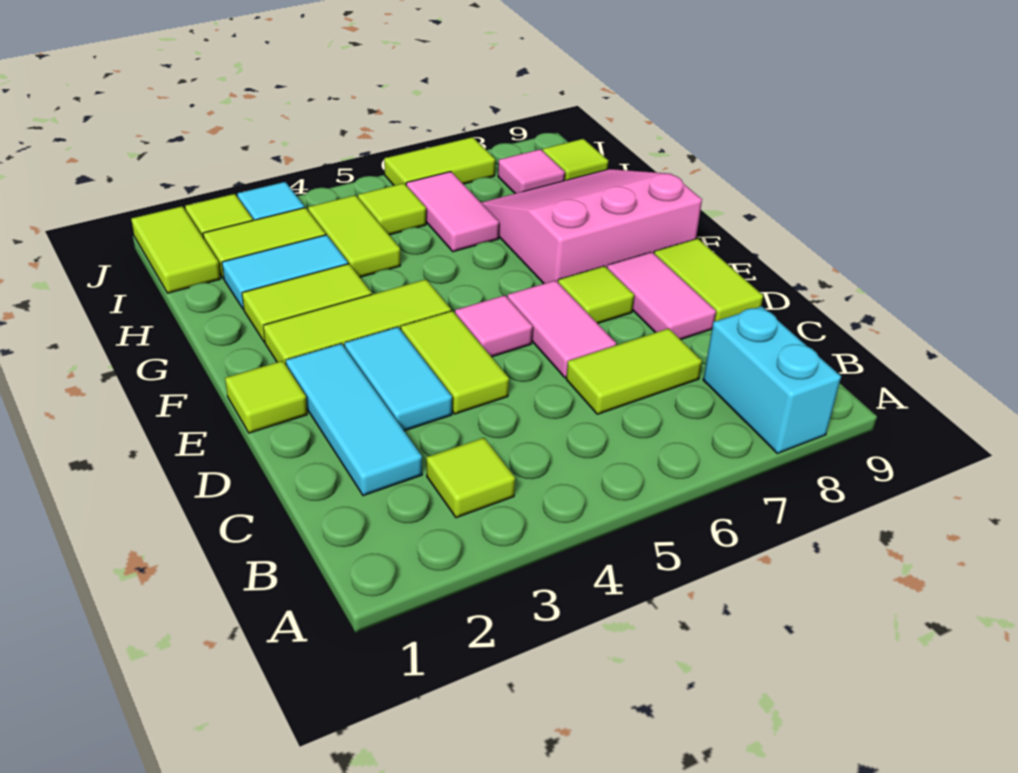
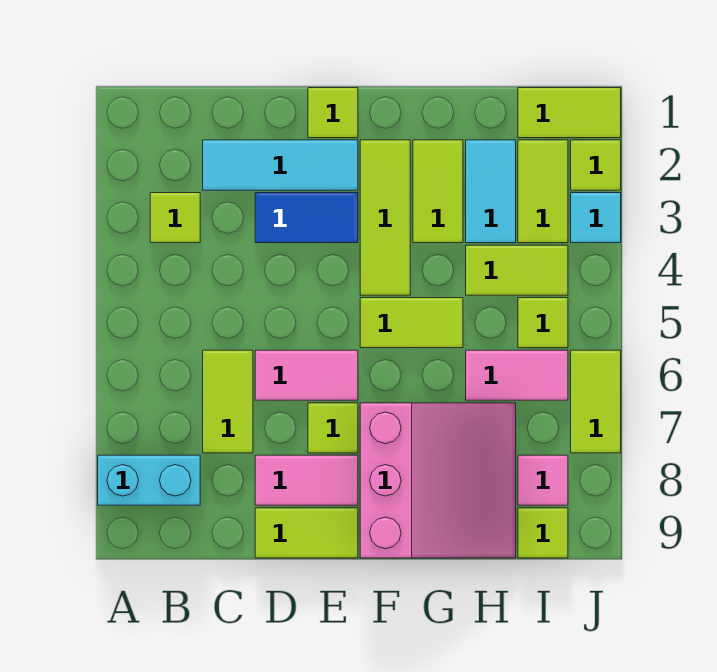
cyan tile D3:E3 level 1 -> blue tile D3:E3 level 1
lime tile D4:E4 level 1 -> lime tile F5:G5 level 1
pink tile E5 level 1 -> none

